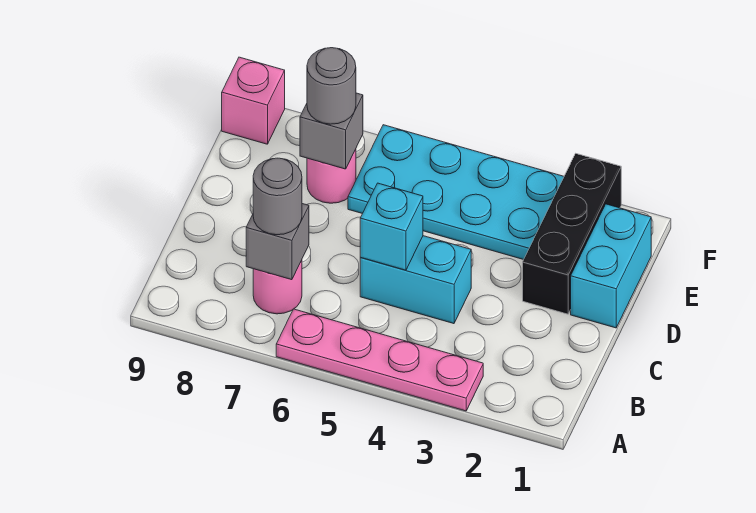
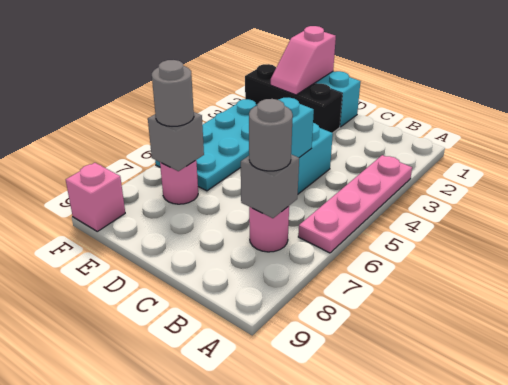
none -> pink slope E1:E2 level 2 top 1

